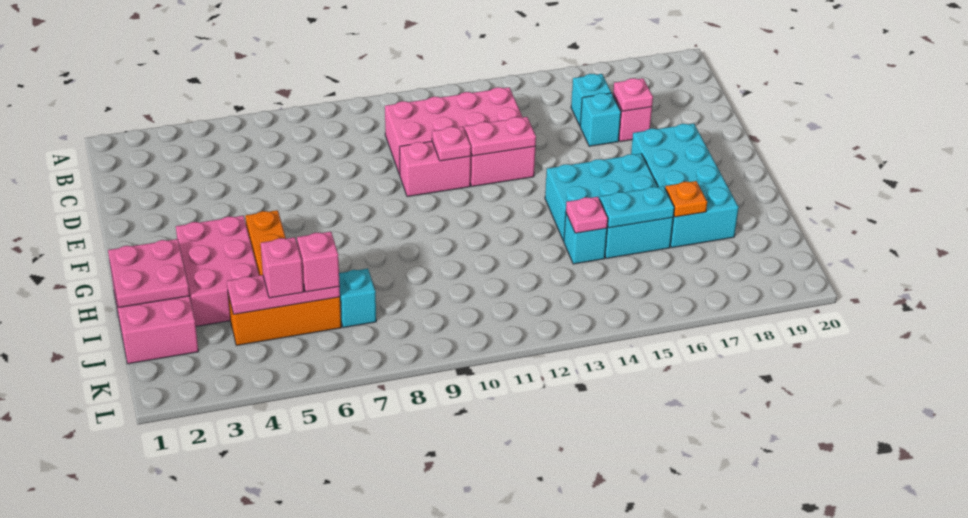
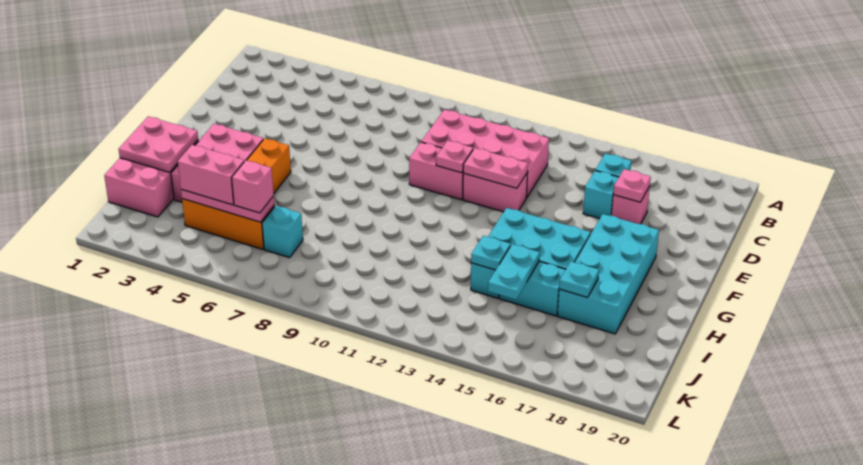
pink plate I14 level 2 -> cyan plate I14 level 2
cyan plate I15:I16 level 2 -> cyan plate I15:J15 level 2
orange plate I17 level 2 -> cyan plate I17 level 2
pink brick J5 level 3 -> pink brick J4:J5 level 3

